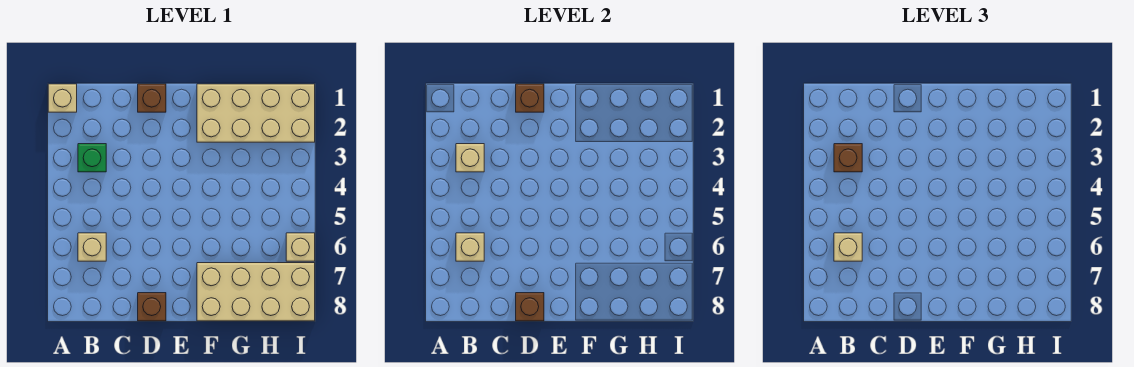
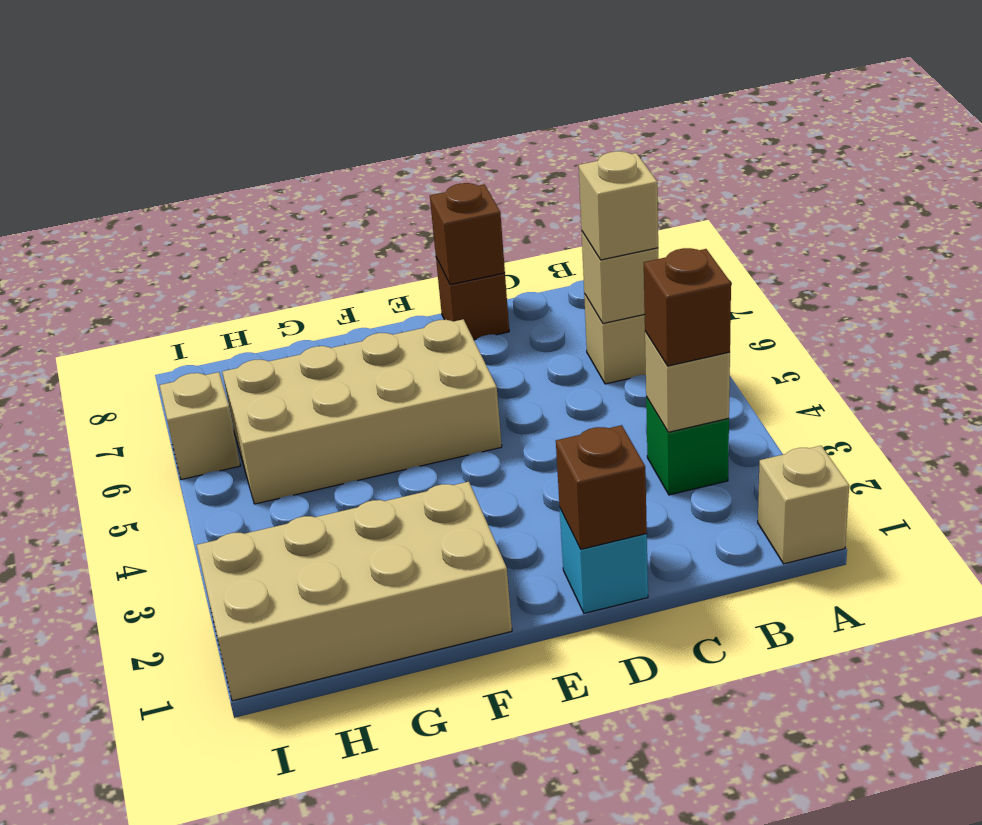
brown brick D1 level 1 -> cyan brick D1 level 1
tan brick F7:I8 level 1 -> tan brick E5:H6 level 1

